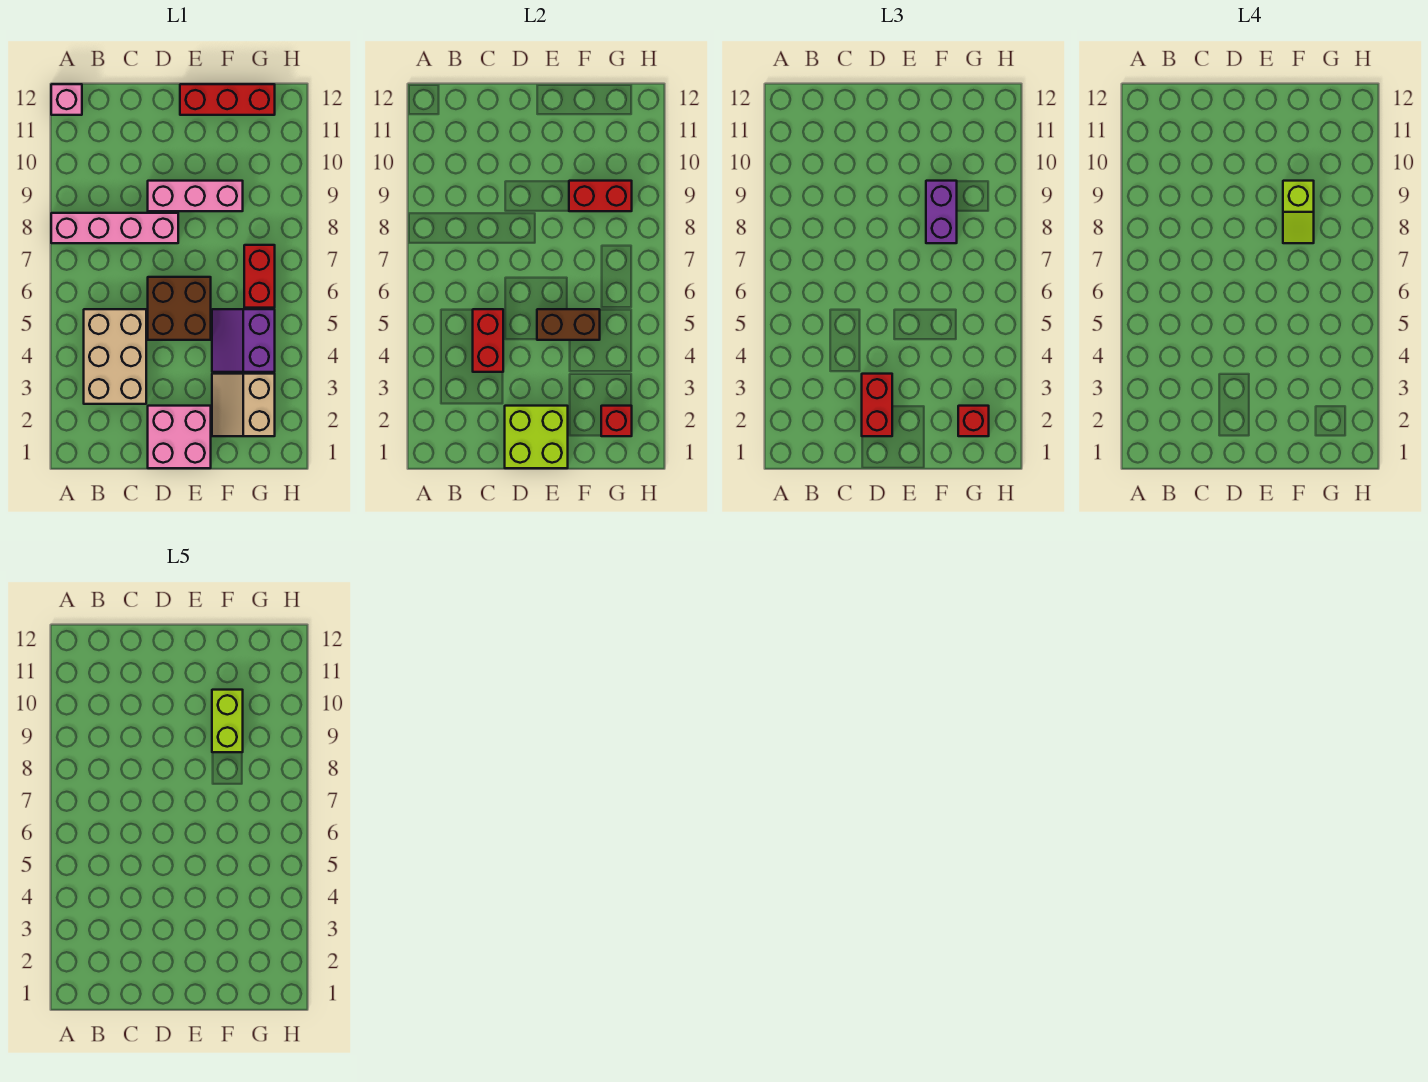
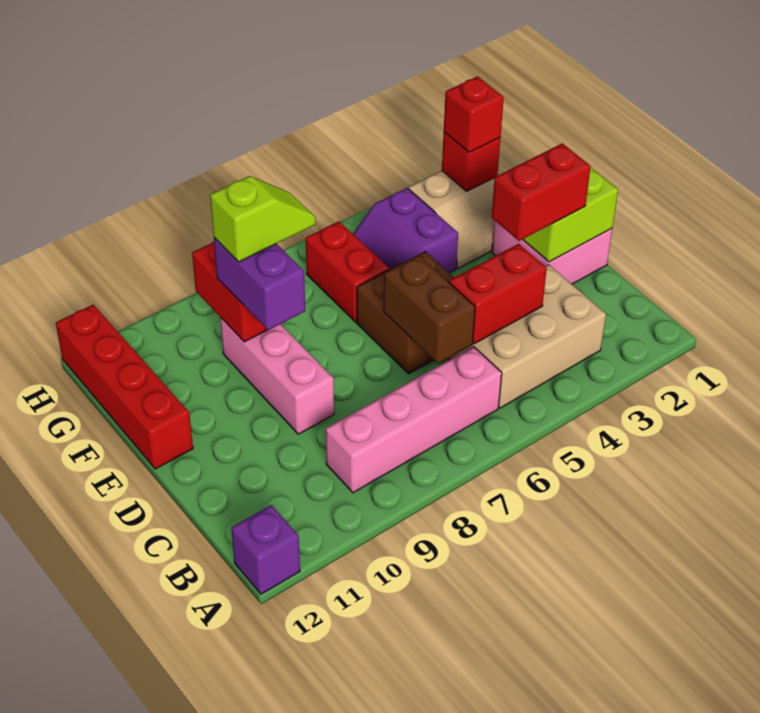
pink brick A8:D8 level 1 -> pink brick B6:B9 level 1
pink brick A12 level 1 -> purple brick A12 level 1
brown brick E5:F5 level 2 -> brown brick C6:D6 level 2
red brick E12:G12 level 1 -> red brick E12:H12 level 1
purple slope F4:G5 level 1 top G -> purple slope F4:G5 level 1 top 4
purple brick F8:F9 level 3 -> purple brick E9:F9 level 3
lime brick F9:F10 level 5 -> none
red brick G6:G7 level 1 -> red brick F6:G6 level 1

